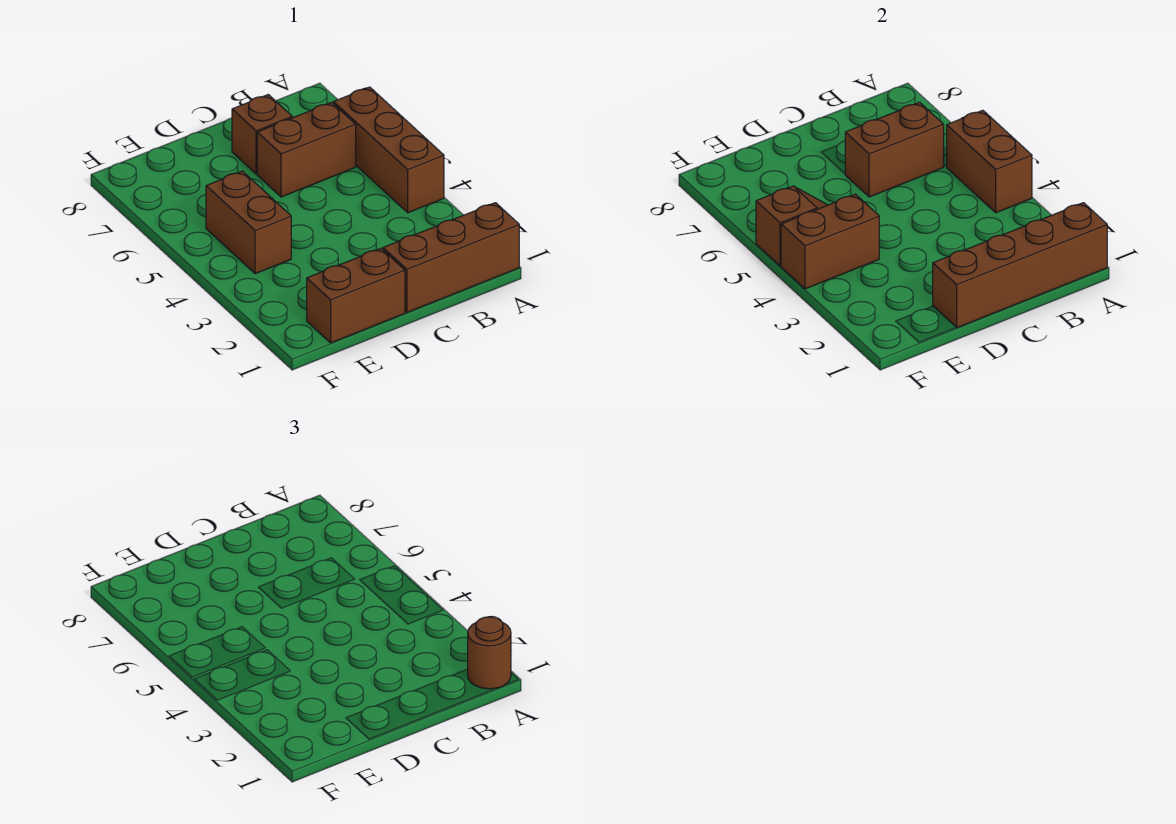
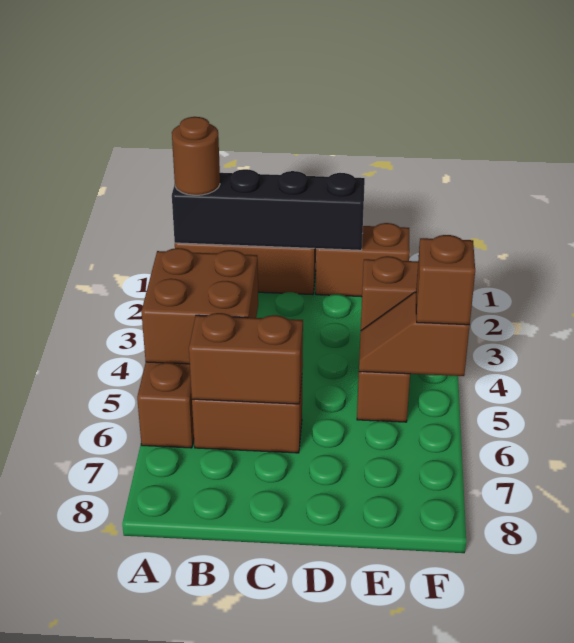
brown brick A1:D1 level 2 -> black brick A1:D1 level 2
brown brick A4:A5 level 2 -> brown brick A4:B5 level 2
brown brick C7 level 1 -> brown brick F5 level 3

